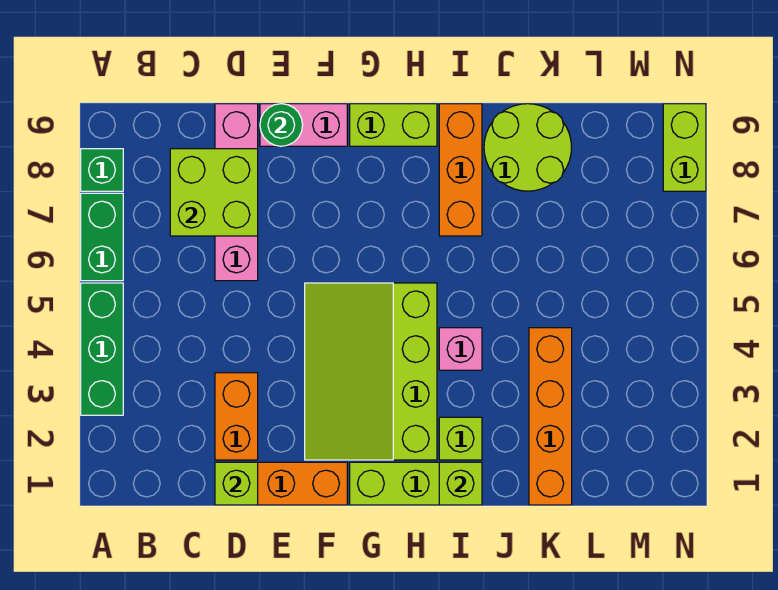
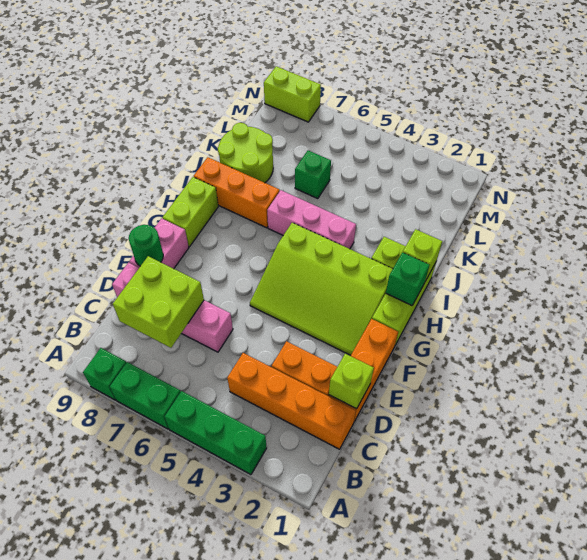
none -> green brick H1 level 2
pink brick I4 level 1 -> pink brick I4:I6 level 1
orange brick K1:K4 level 1 -> orange brick C1:C4 level 1
none -> green brick K6 level 1

